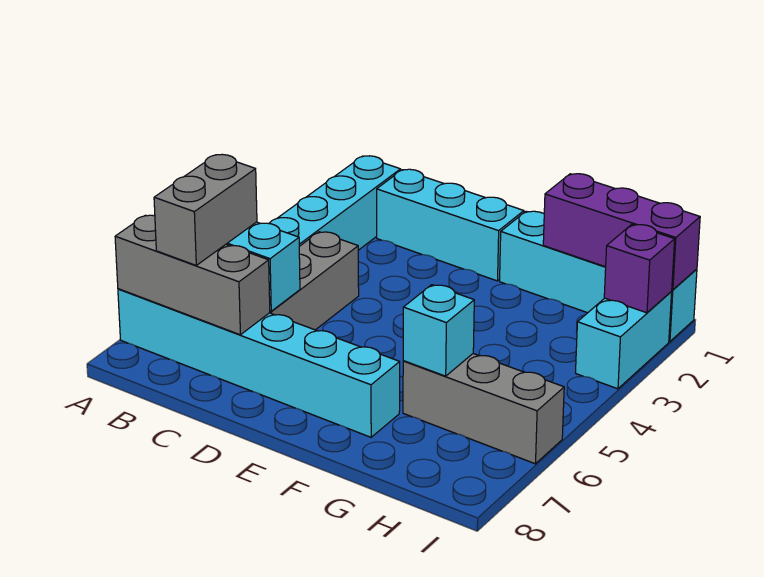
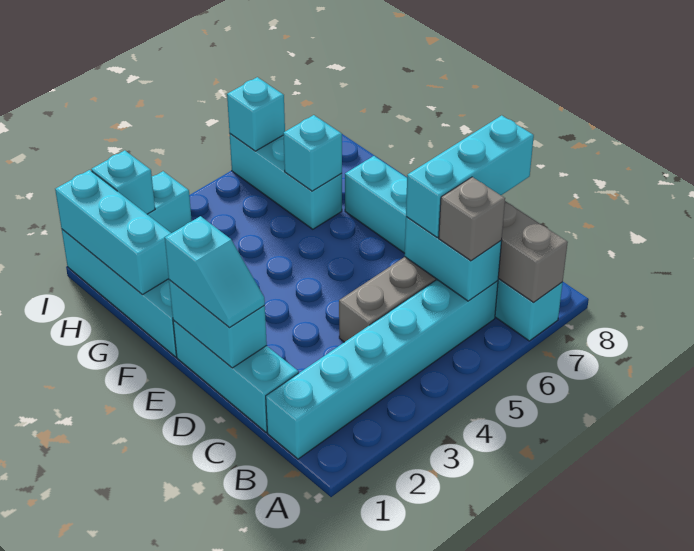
grey brick B6:B7 level 3 -> grey brick B6 level 3
none -> cyan brick C6:C8 level 3
none -> cyan brick D1:E1 level 2
none -> cyan slope D1:E1 level 3 top E
purple brick G1:I1 level 2 -> cyan brick G1:I1 level 2
grey brick G6:I6 level 1 -> cyan brick G6:I6 level 1
purple brick I2 level 2 -> cyan brick I2 level 2
none -> cyan brick I6 level 2

